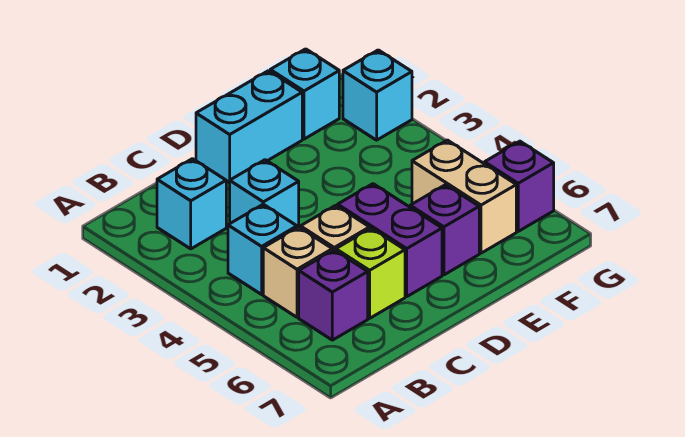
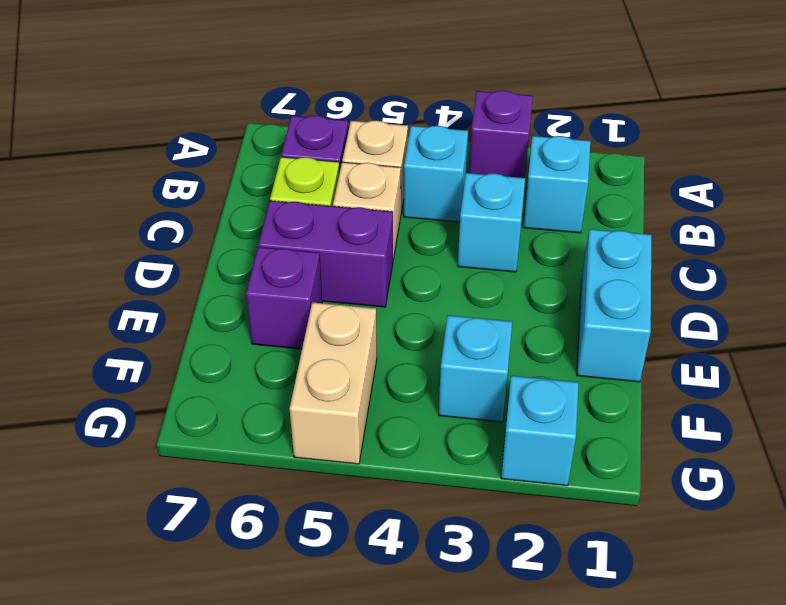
cyan brick F1 level 1 -> cyan brick F3 level 1
tan brick F5:F6 level 1 -> tan brick F5:G5 level 1
purple brick G6 level 1 -> purple brick A3 level 1

